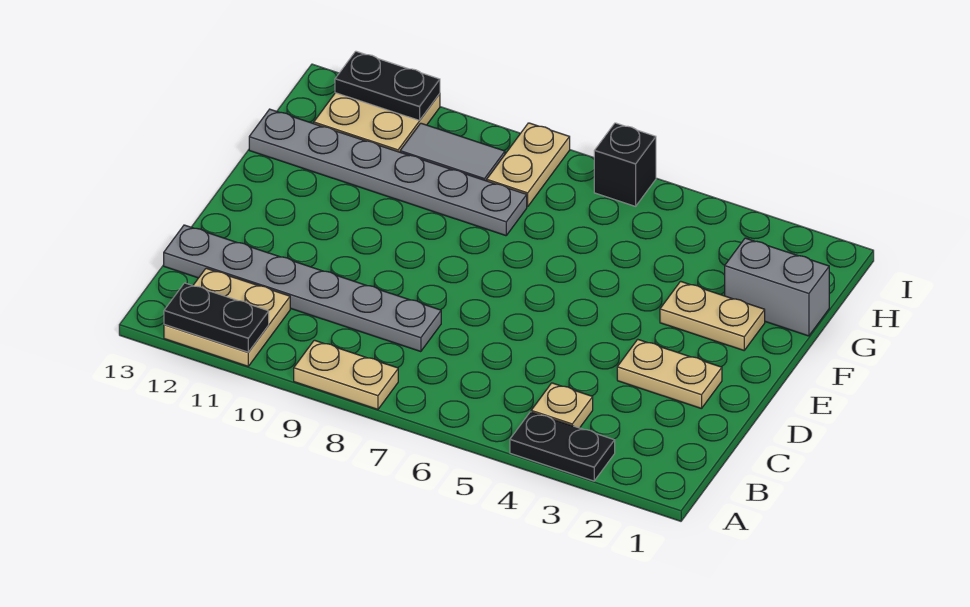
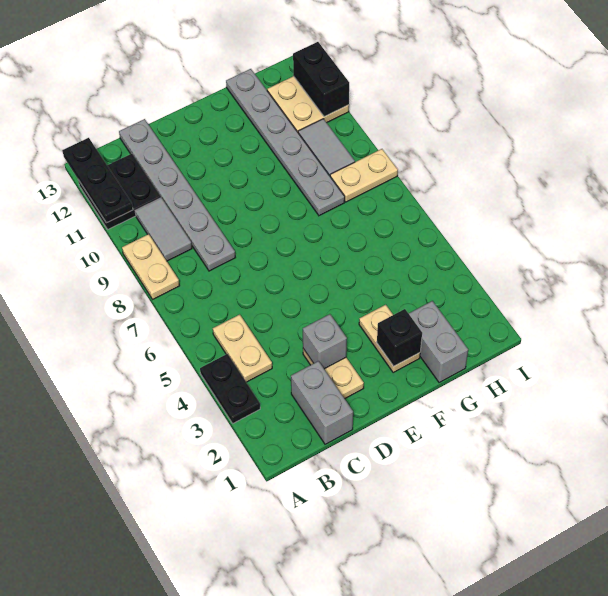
tan plate A11:B12 level 1 -> black plate A11:B12 level 1
black plate A11:A12 level 2 -> black plate A11:A13 level 2
tan plate B4 level 1 -> tan plate B4:B5 level 1
none -> grey tile B9:B10 level 1
none -> grey brick C1:C2 level 1
none -> grey brick D3 level 2
black brick I6 level 1 -> black brick F2 level 2
black plate I11:I12 level 2 -> black brick I11:I12 level 2

